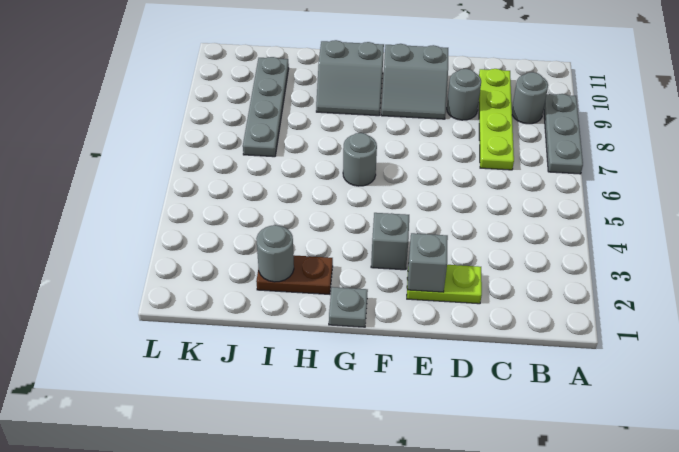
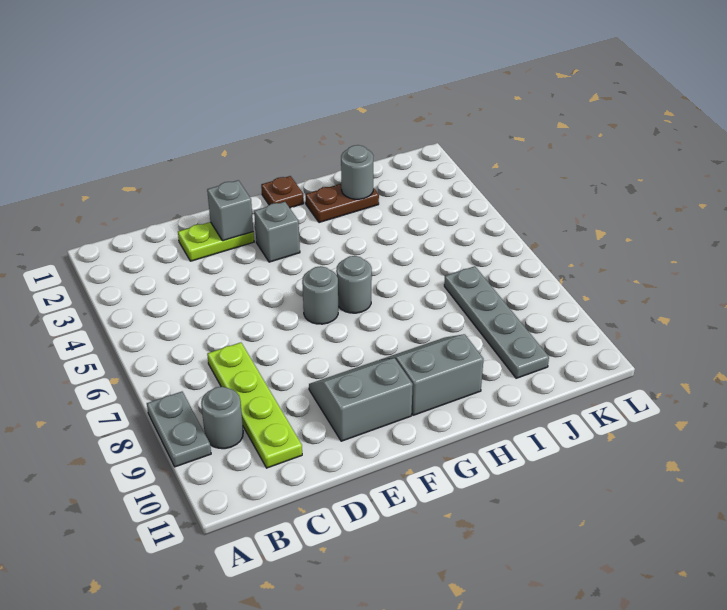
grey plate A7:A9 level 1 -> grey plate A8:A9 level 1
grey round brick D9 level 1 -> grey round brick F6 level 1
grey plate G1 level 1 -> brown plate G1 level 1

